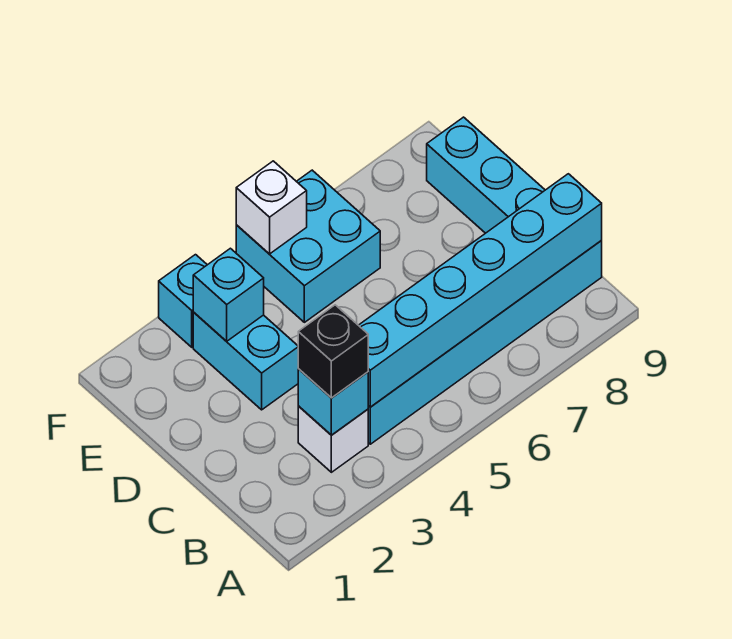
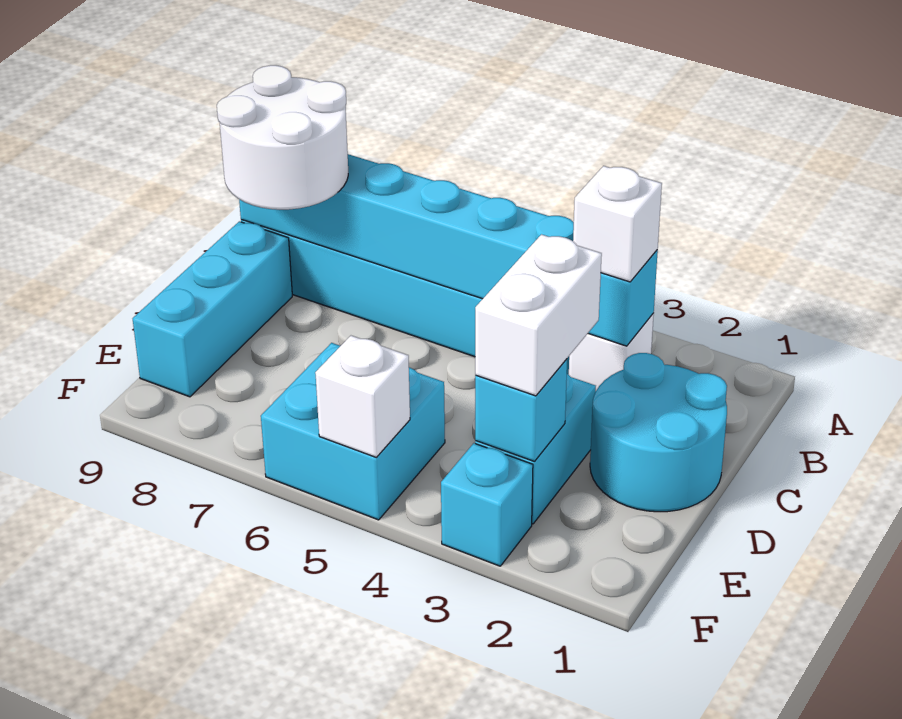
black brick B3 level 3 -> white brick B3 level 3
none -> white round brick B8:C9 level 3
none -> cyan round brick C1:D2 level 1
none -> white brick D3:E3 level 3

